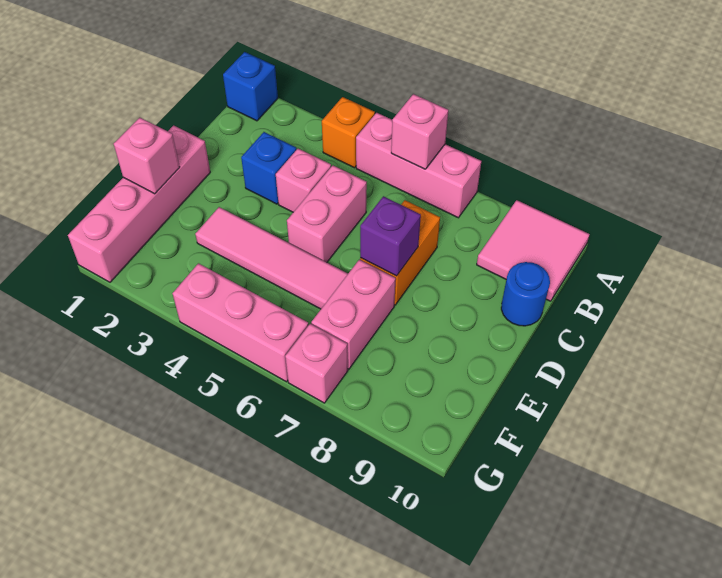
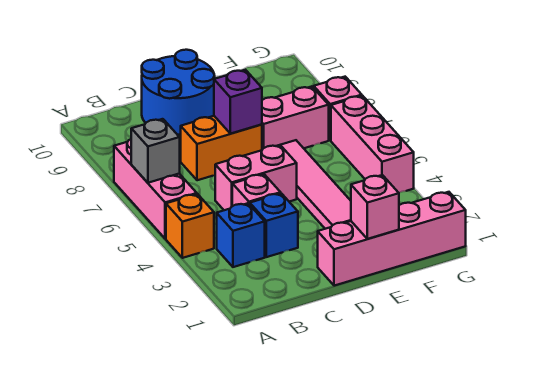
blue brick A1 level 1 -> blue brick B3 level 1
pink brick A6 level 2 -> grey brick A6 level 2
pink tile A9:B10 level 1 -> none
blue round brick C10 level 1 -> blue round brick C9:D10 level 1

